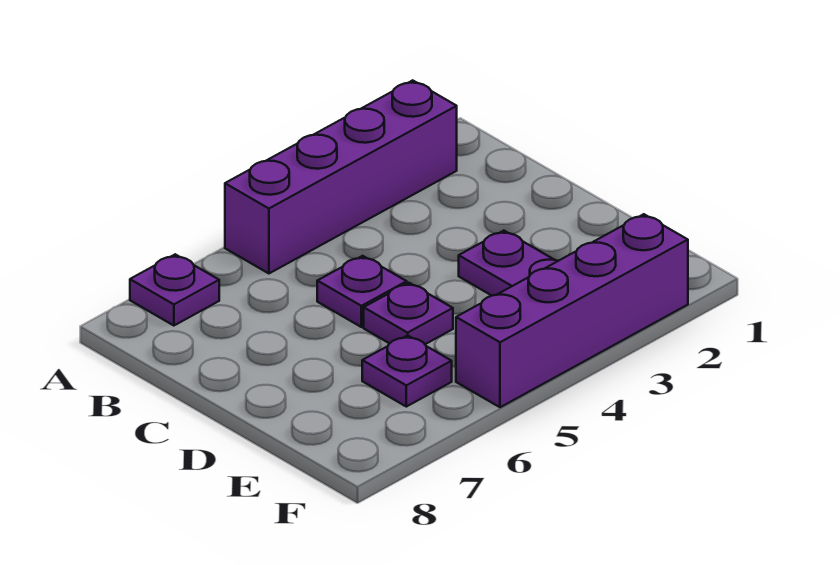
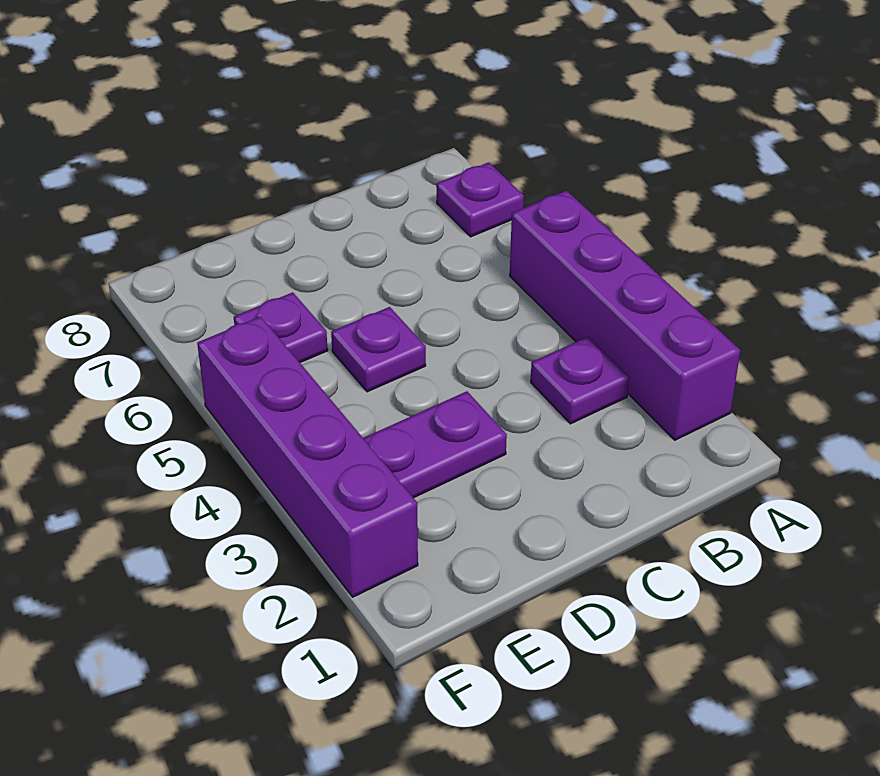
purple plate C5 level 1 -> purple plate B3 level 1

